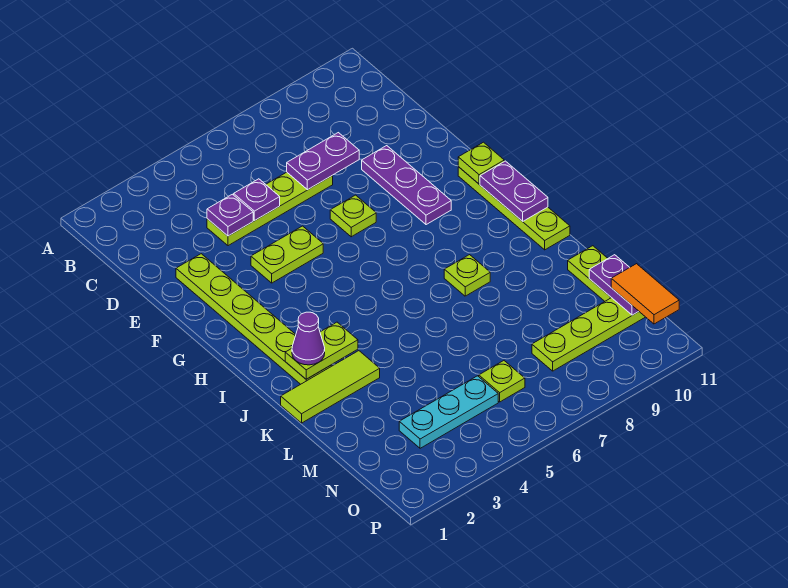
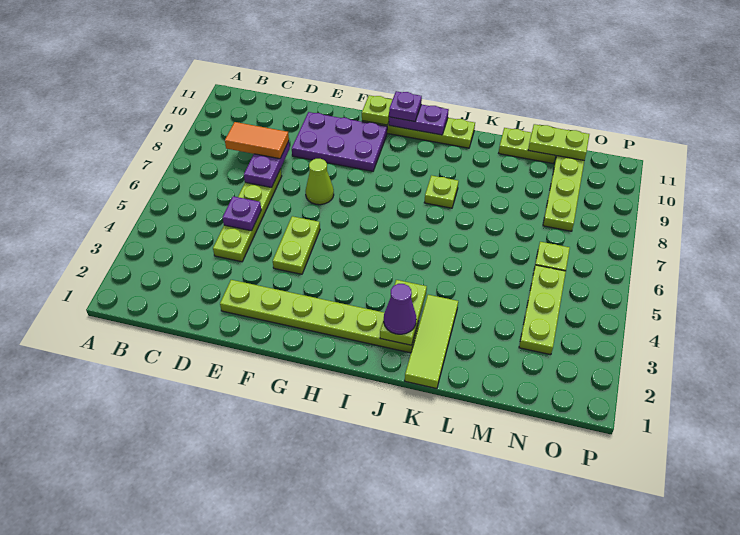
purple plate D4 level 2 -> purple plate H11 level 3
purple plate E9:G9 level 1 -> purple plate E9:G10 level 1
lime plate F7 level 1 -> lime cone F7 level 1
purple plate M11:N11 level 2 -> lime plate M11:N11 level 2
cyan plate N3:N5 level 1 -> lime plate N3:N5 level 1
orange tile N11:O11 level 3 -> orange tile C8:D8 level 3

